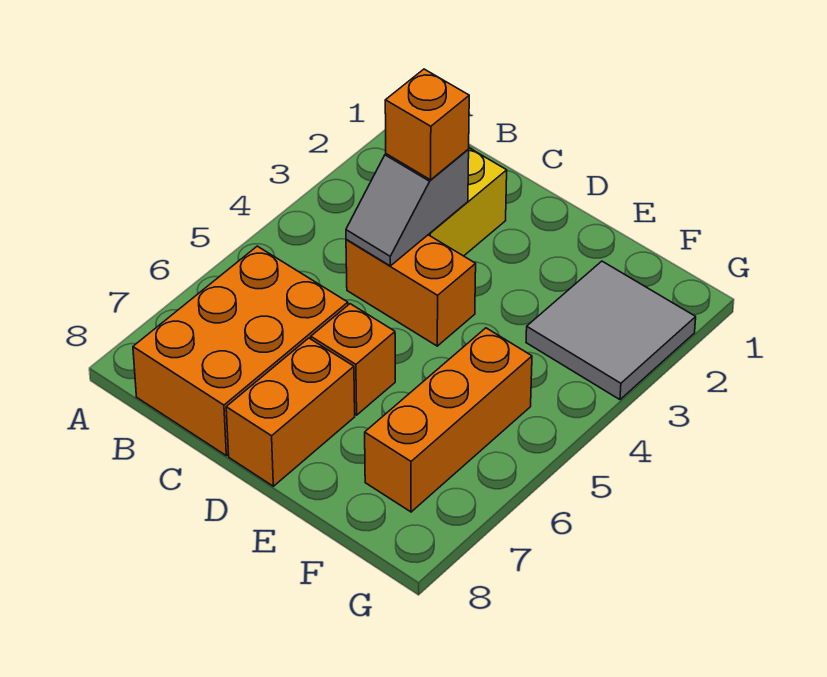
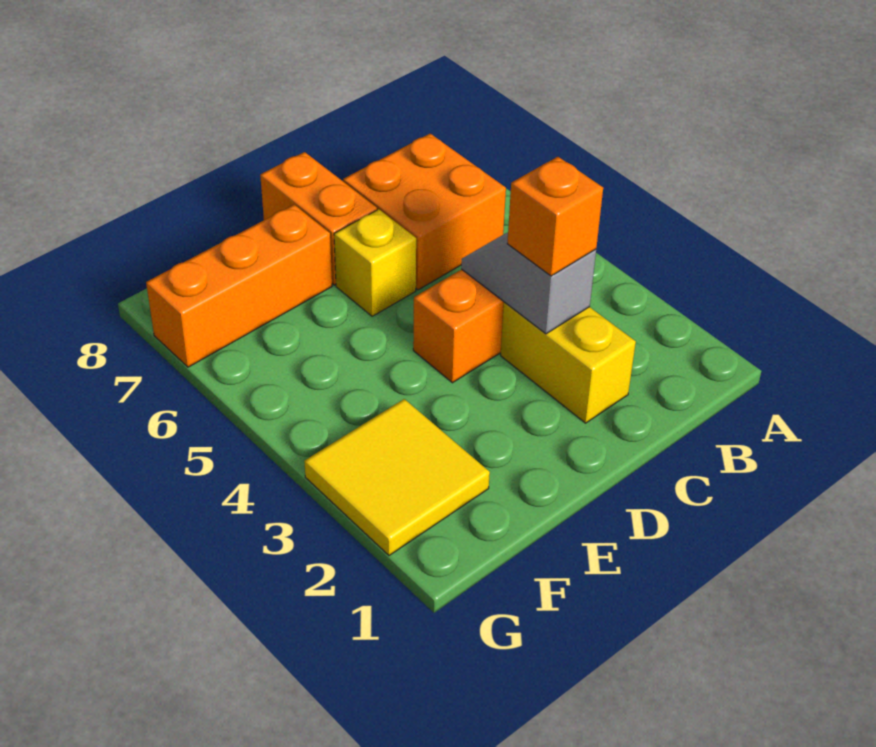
orange brick B6:C8 level 1 -> orange brick B6:C7 level 1
orange brick D6 level 1 -> yellow brick D6 level 1
grey tile F2:G3 level 1 -> yellow tile F2:G3 level 1
orange brick F5:F7 level 1 -> orange brick E7:G7 level 1

